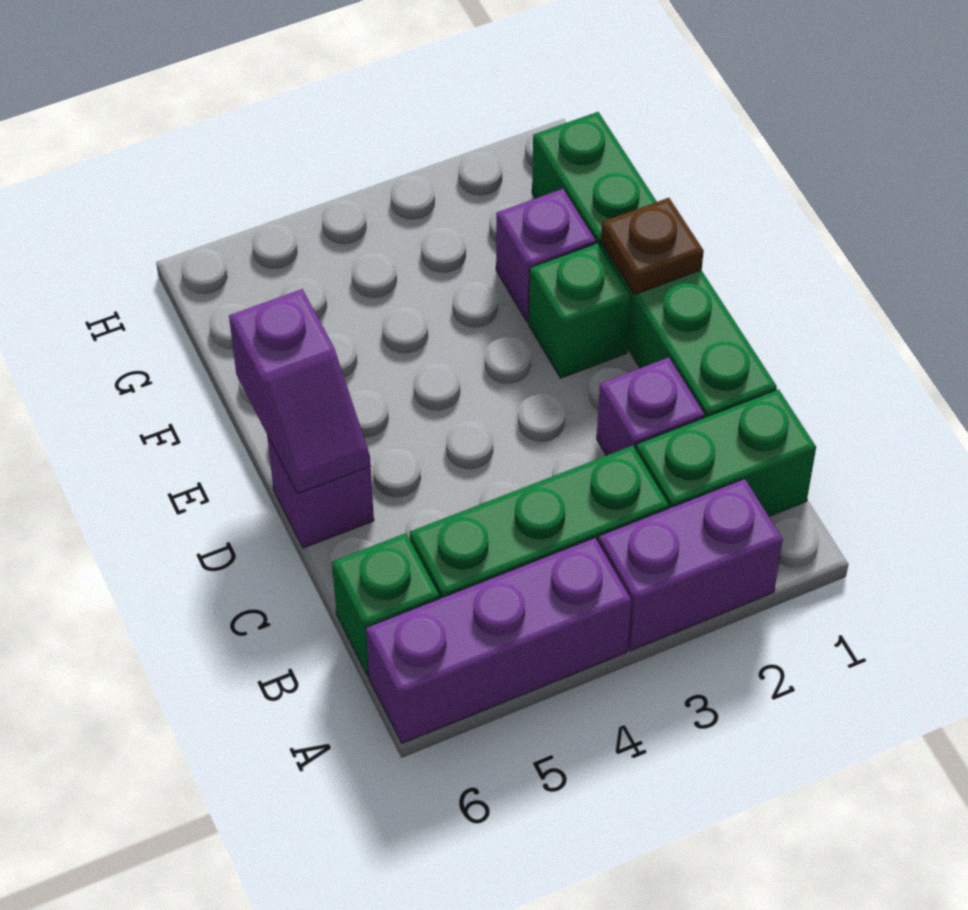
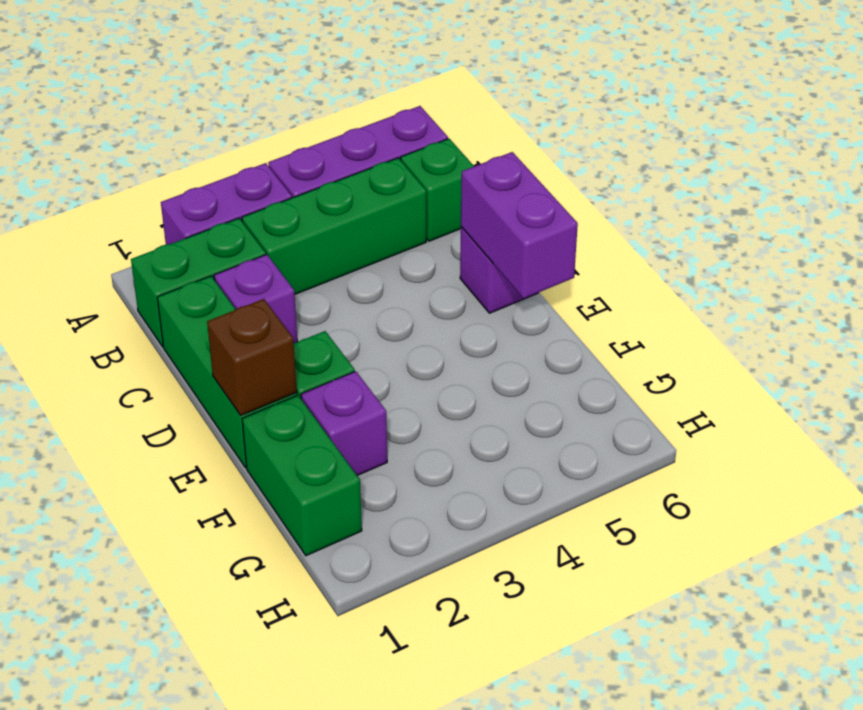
purple slope D6:E6 level 2 top E -> purple brick D6:E6 level 2
brown plate E1 level 2 -> brown brick E1 level 2

